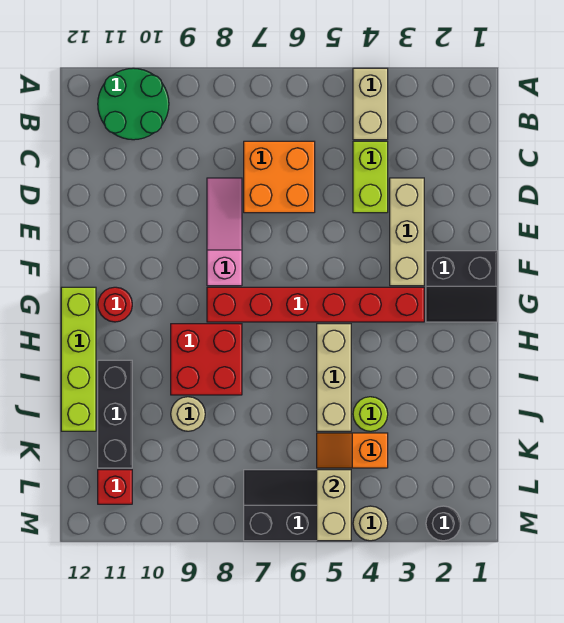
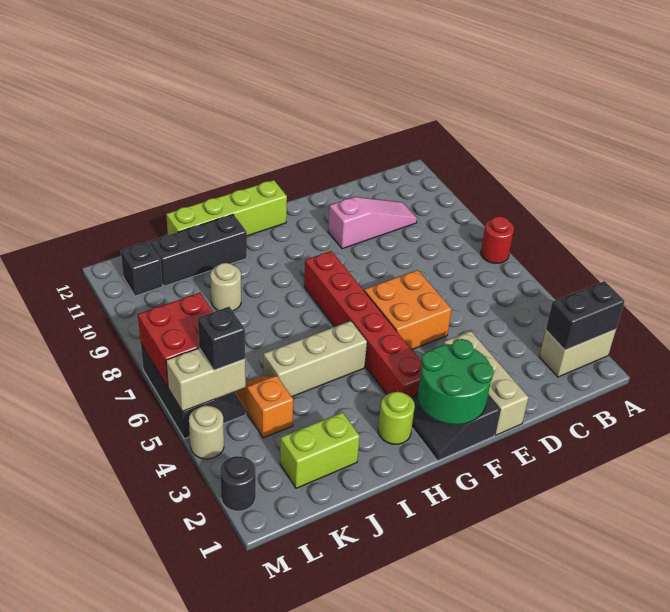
none -> black brick A2:B2 level 2
tan brick A4:B4 level 1 -> tan brick A2:B2 level 1
green round brick A10:B11 level 1 -> green round brick F1:G2 level 2
lime brick C4:D4 level 1 -> lime brick J2:K2 level 1
orange brick C6:D7 level 1 -> orange brick E5:F6 level 1
tan brick D3:F3 level 1 -> tan brick E1:E3 level 1
pink slope D8:F8 level 1 top F -> pink slope C10:E10 level 1 top E
red round brick G11 level 1 -> red round brick A7 level 1
red brick H8:I9 level 1 -> red brick L6:M7 level 2
lime round brick J4 level 1 -> lime round brick H2 level 1
none -> black brick L5 level 3
red brick L11 level 1 -> black brick L11 level 1

